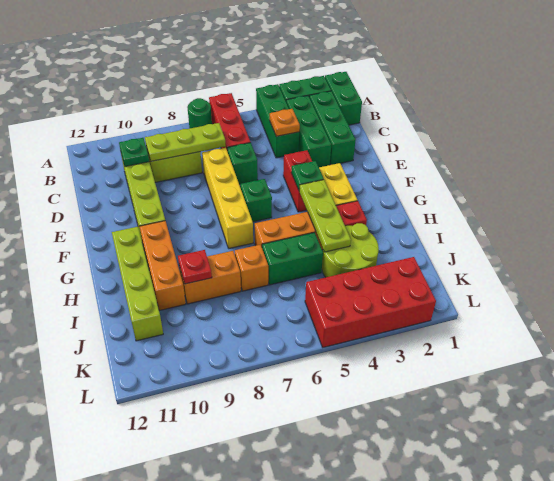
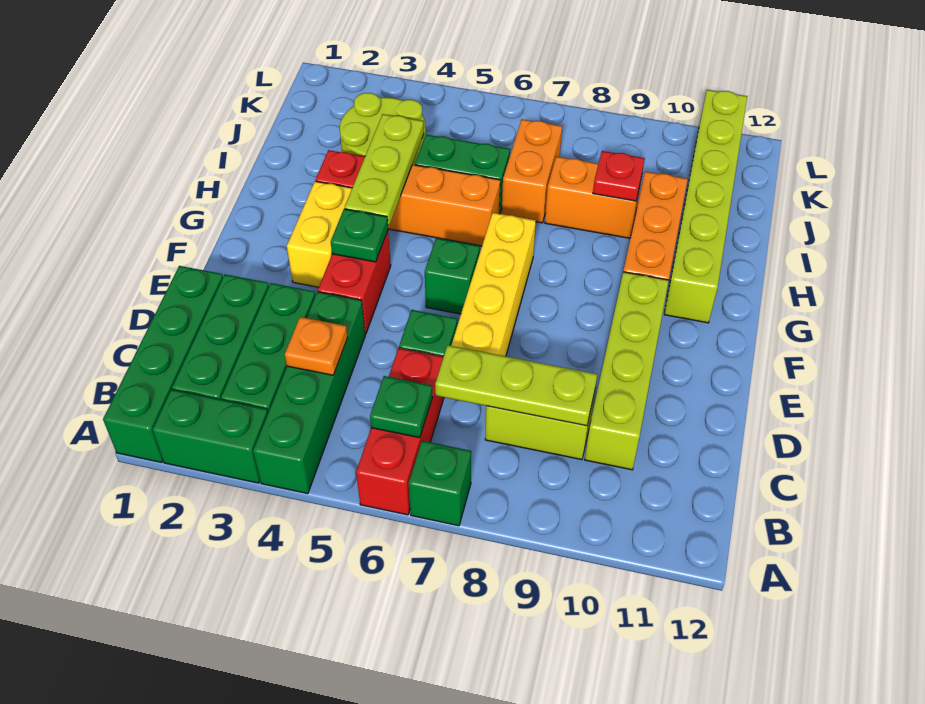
green brick A1:B1 level 1 -> green brick A1:D1 level 1
green brick A4:C4 level 1 -> green brick A4:D4 level 1
green round brick A7 level 1 -> green brick A7 level 1
green plate C10 level 2 -> green plate B6 level 2
lime brick G11:J11 level 1 -> lime brick G11:L11 level 1
orange brick I7 level 1 -> orange brick I7:J7 level 1
red brick K2:L5 level 1 -> none

